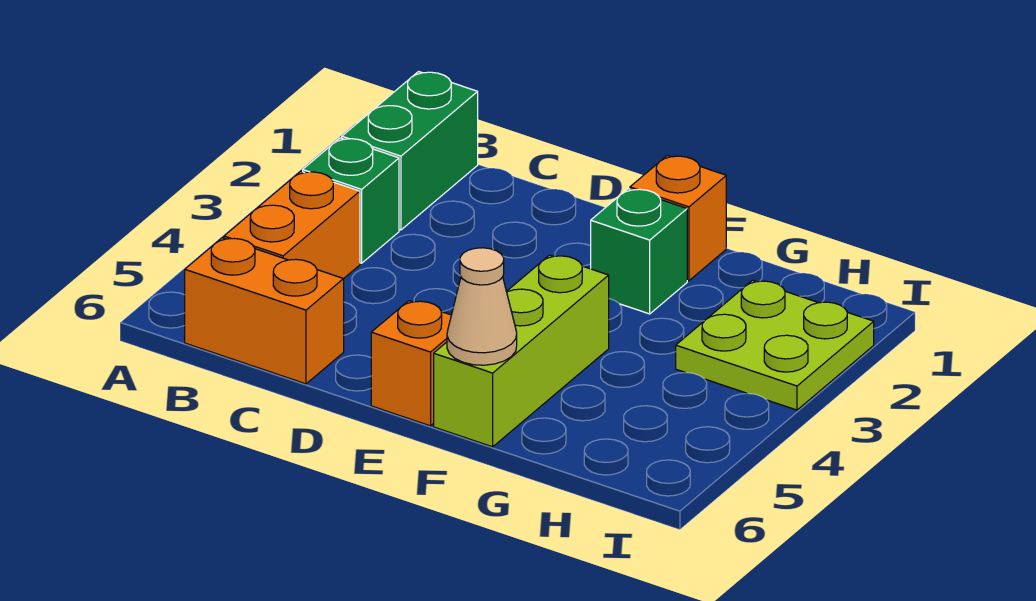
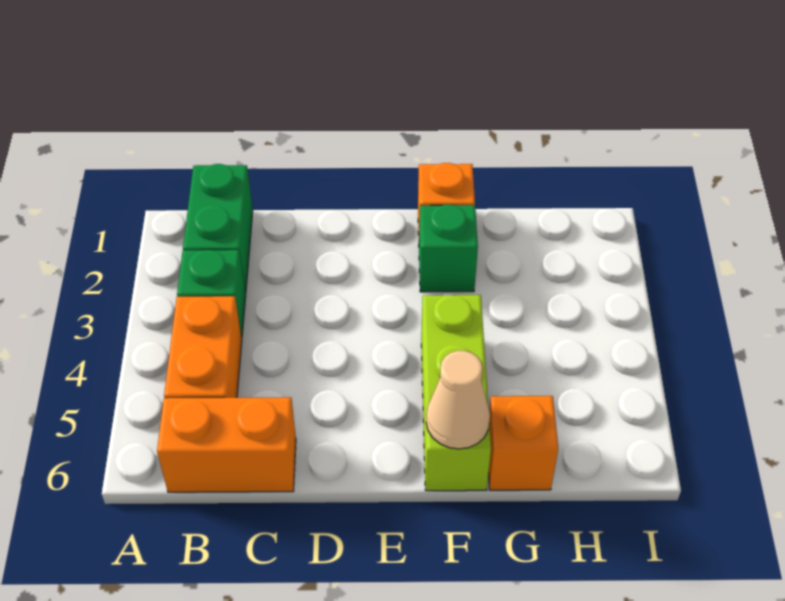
orange brick E6 level 1 -> orange brick G6 level 1
lime plate H2:I3 level 1 -> none

